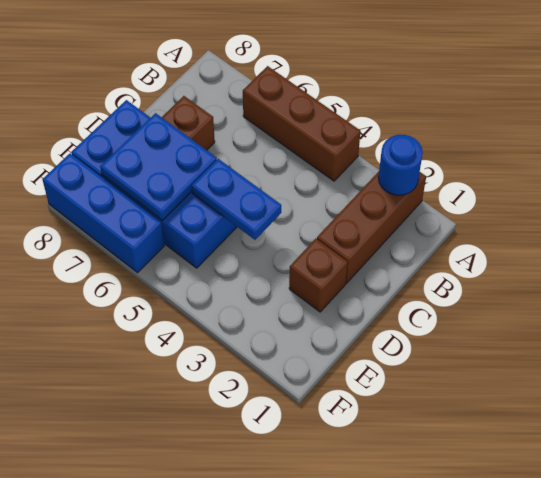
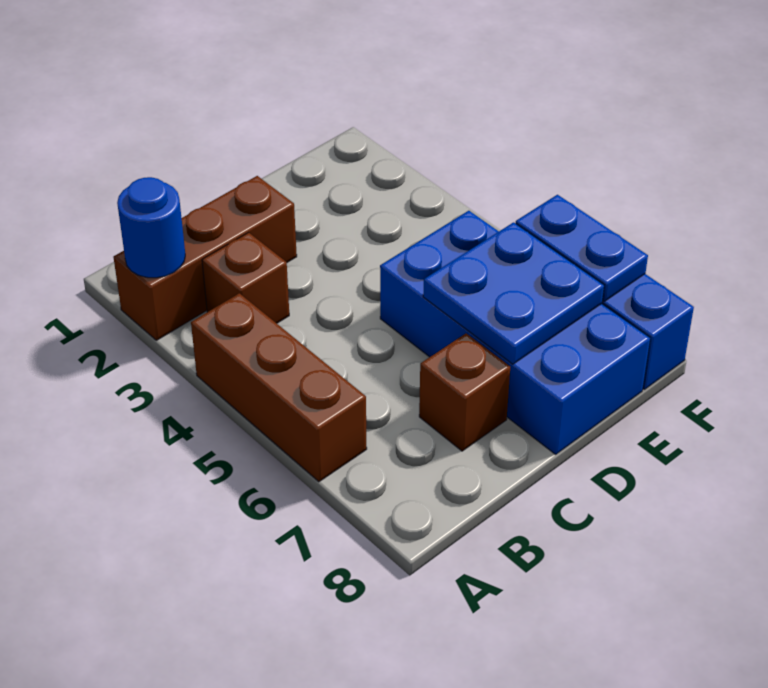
brown brick D2 level 1 -> brown brick B3 level 1
blue plate D4:D5 level 2 -> blue plate F6:F7 level 2

